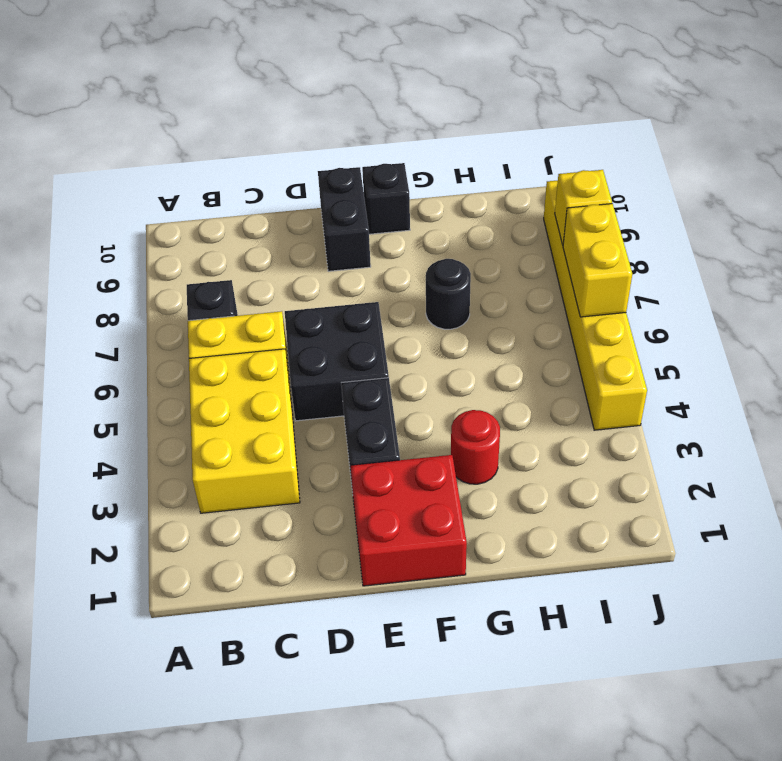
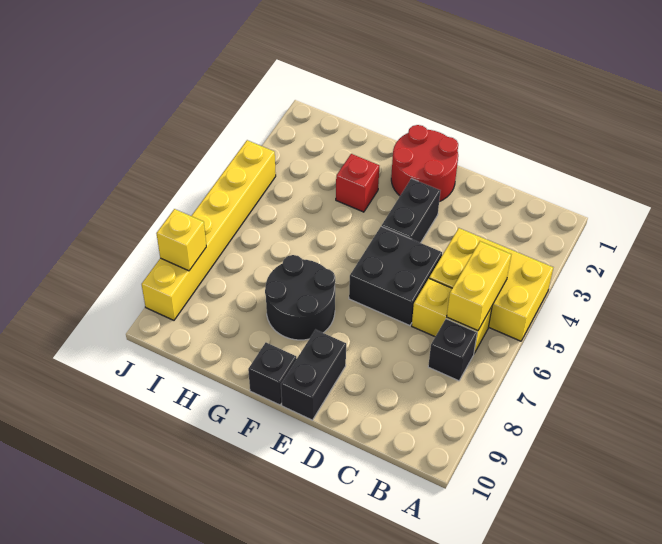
yellow brick B3:C5 level 1 -> yellow brick A4:C5 level 1
red brick E1:F2 level 1 -> red round brick E1:F2 level 1
red round brick G3 level 1 -> red brick G3 level 1
black round brick G7 level 1 -> black round brick F7:G8 level 1
yellow brick J6:J7 level 2 -> yellow brick B5:B6 level 2

